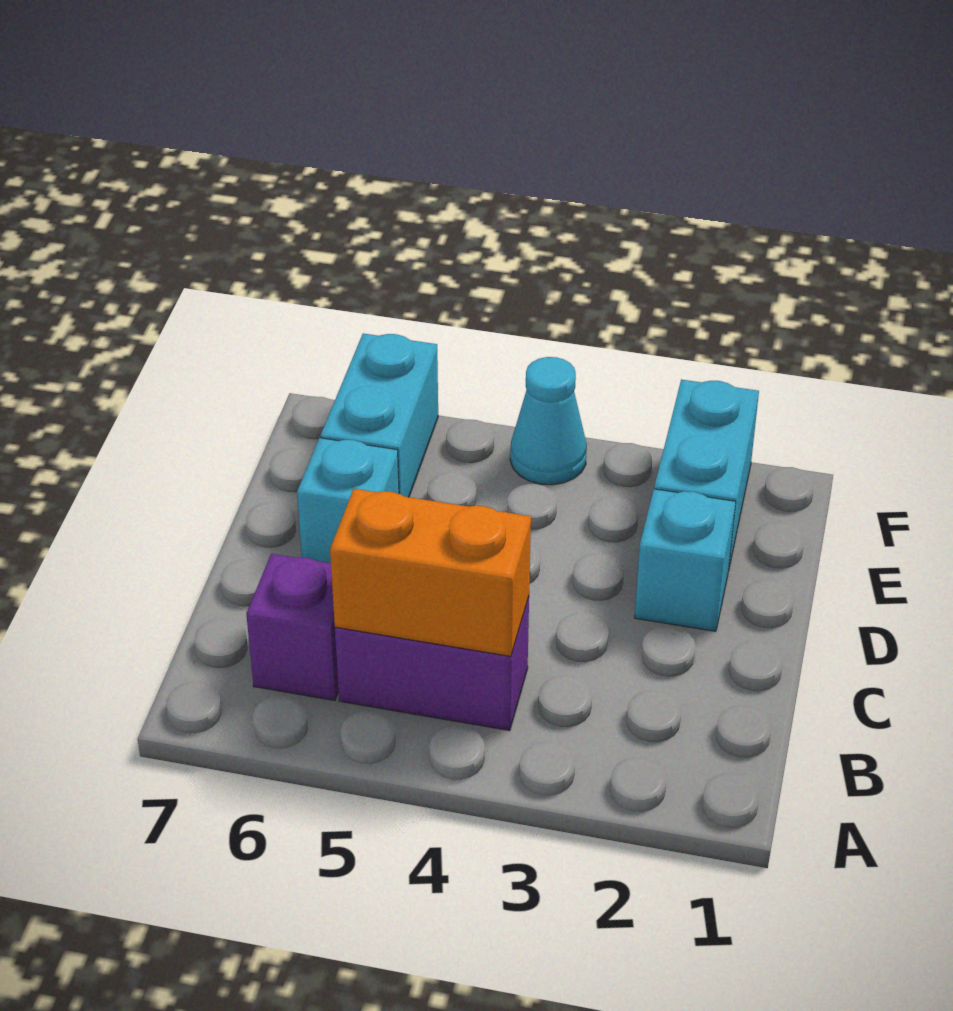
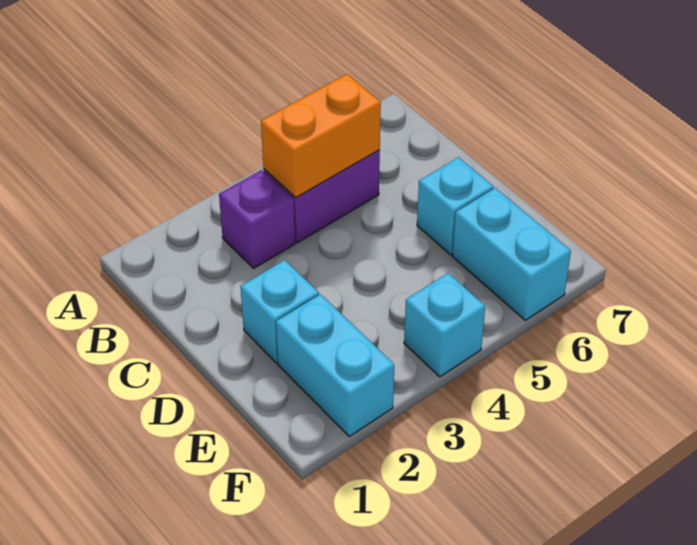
purple brick B6 level 1 -> purple brick B3 level 1
cyan cone F4 level 1 -> cyan brick F4 level 1

